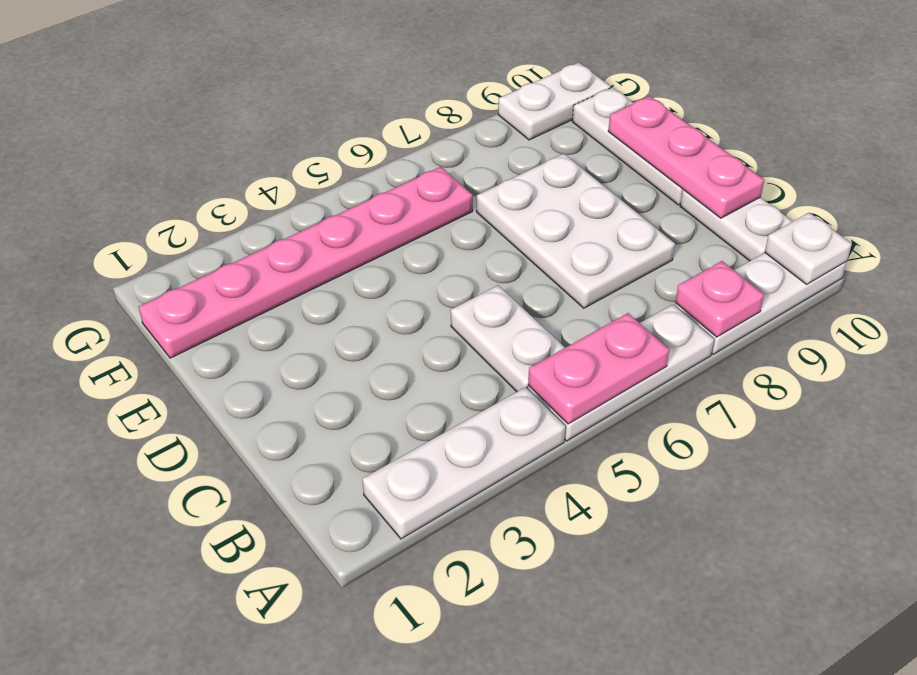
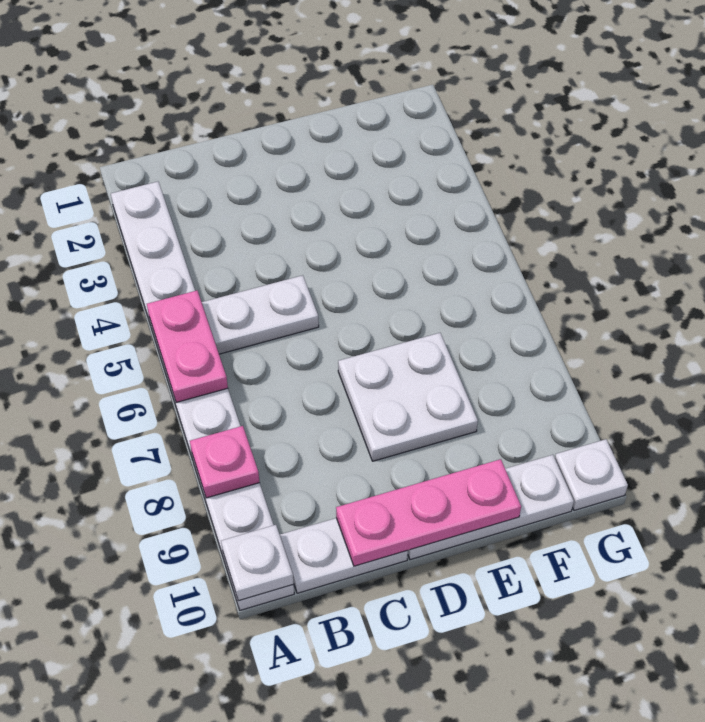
white plate C7:E8 level 1 -> white plate D7:E8 level 1
pink plate F1:F6 level 1 -> none
white plate G9:G10 level 1 -> white plate G10 level 1

